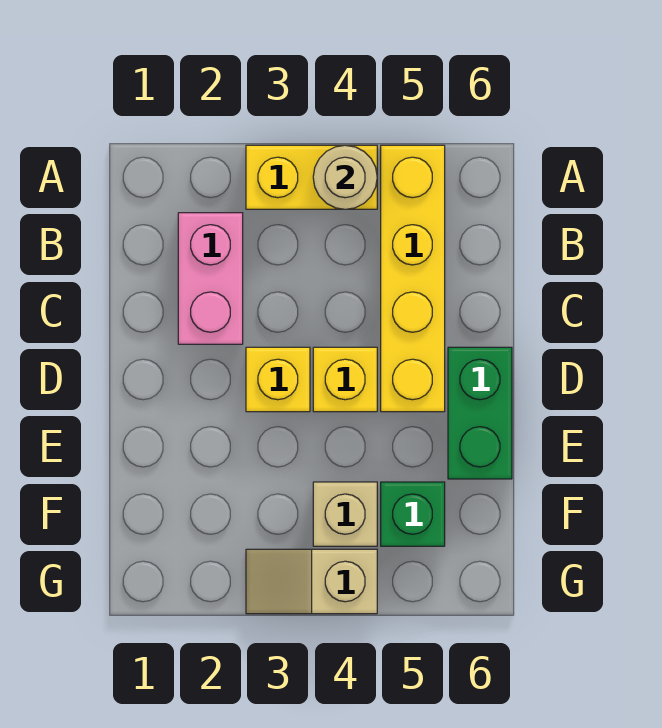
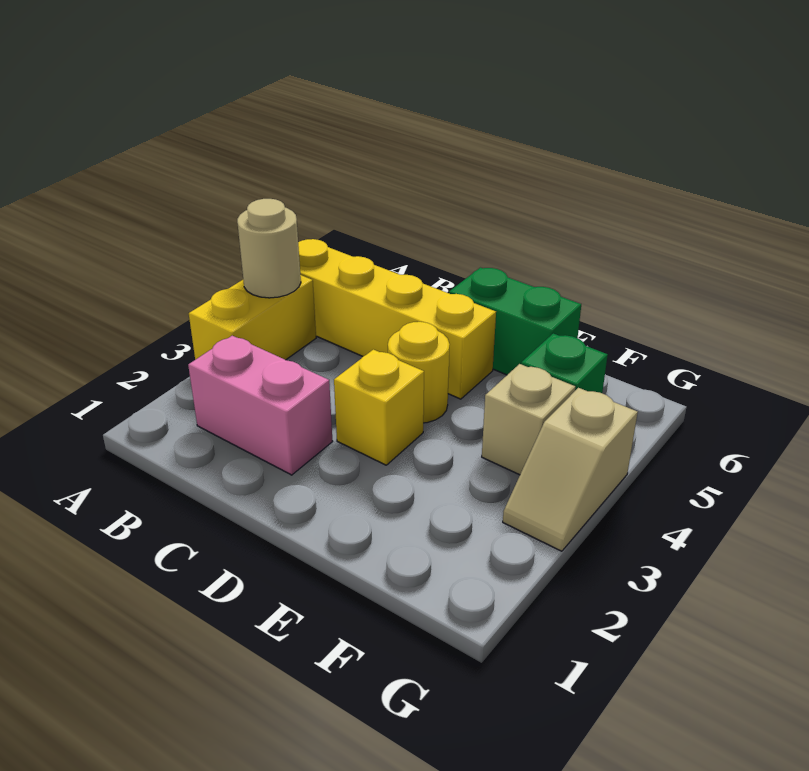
yellow brick D4 level 1 -> yellow round brick D4 level 1

